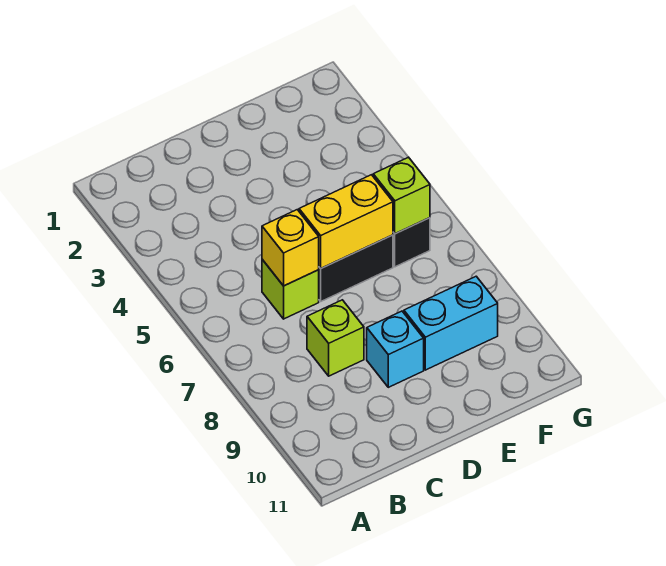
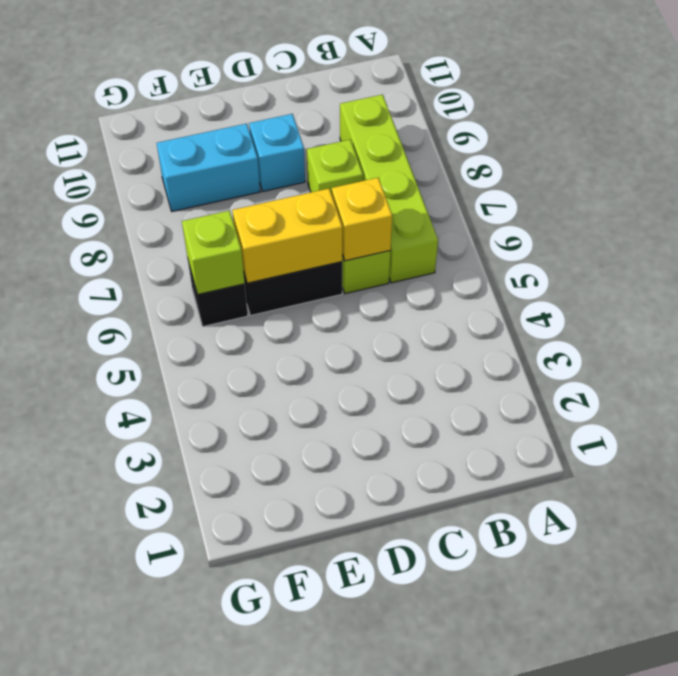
none -> lime brick B6:B9 level 1

